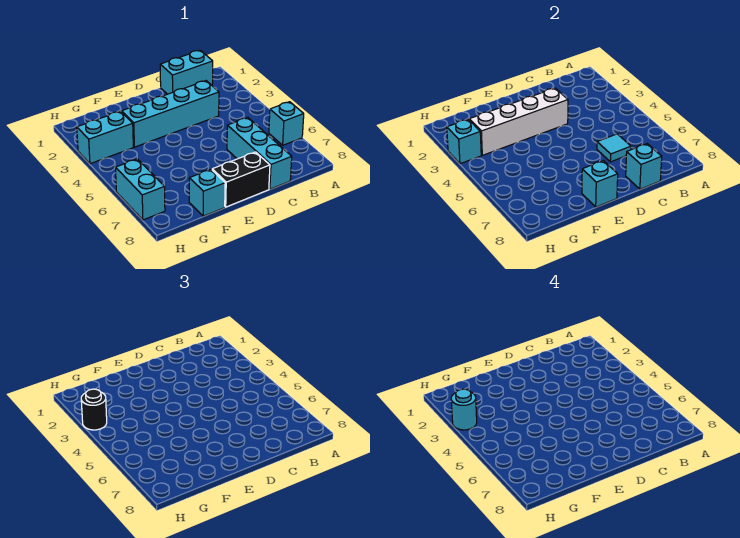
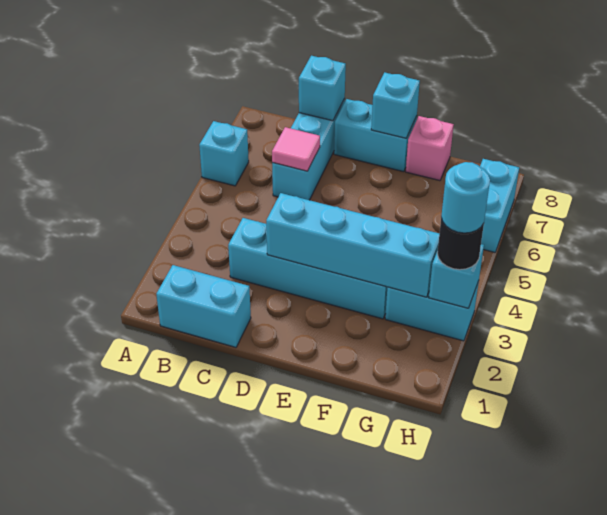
cyan tile C6 level 2 -> pink tile C6 level 2
white brick D3:G3 level 2 -> cyan brick D3:G3 level 2
black brick D8:E8 level 1 -> cyan brick D8:E8 level 1
cyan brick F8 level 1 -> pink brick F8 level 1

